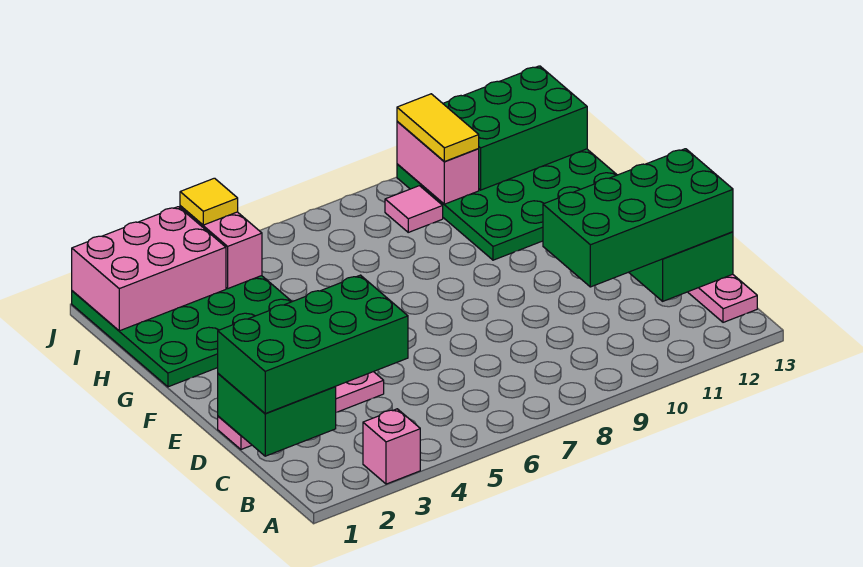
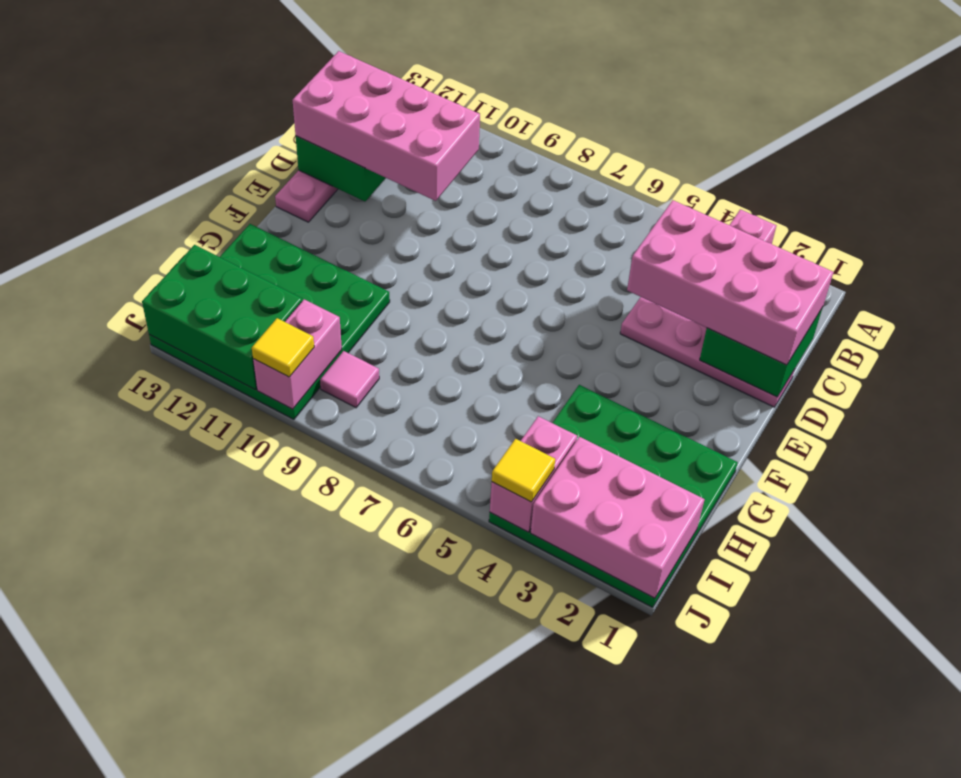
green brick C1:D4 level 3 -> pink brick C1:D4 level 3
green brick C10:D13 level 3 -> pink brick C10:D13 level 3
yellow tile I10:J10 level 3 -> yellow tile J10 level 3

